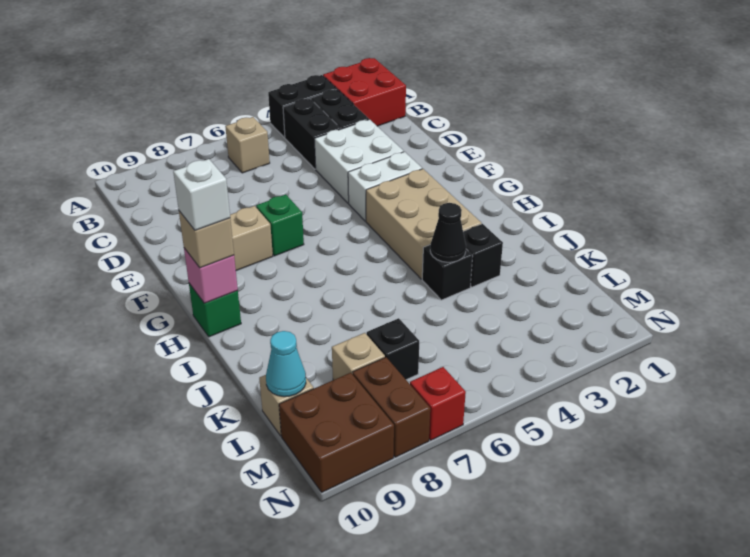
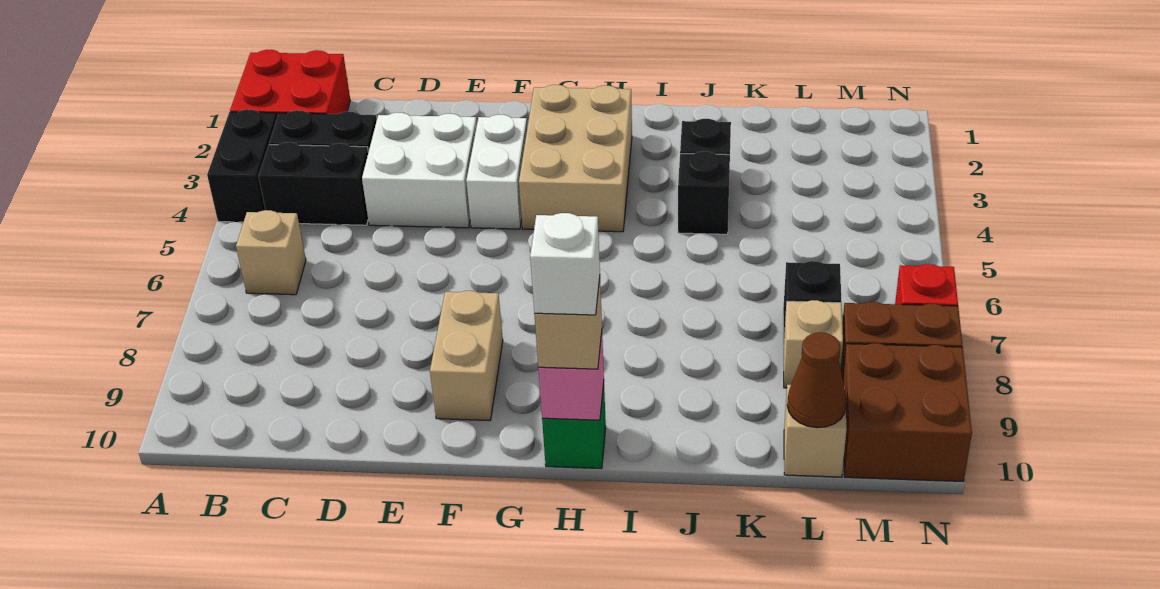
green brick F7 level 1 -> none
tan brick G3:I4 level 1 -> tan brick G2:H4 level 1
black cone J4 level 2 -> none
cyan cone L10 level 2 -> brown cone L10 level 2

